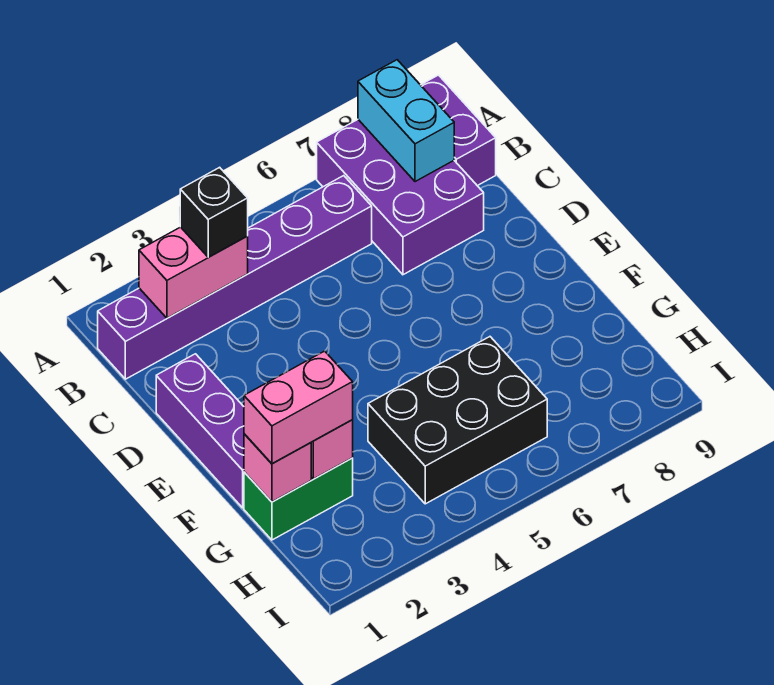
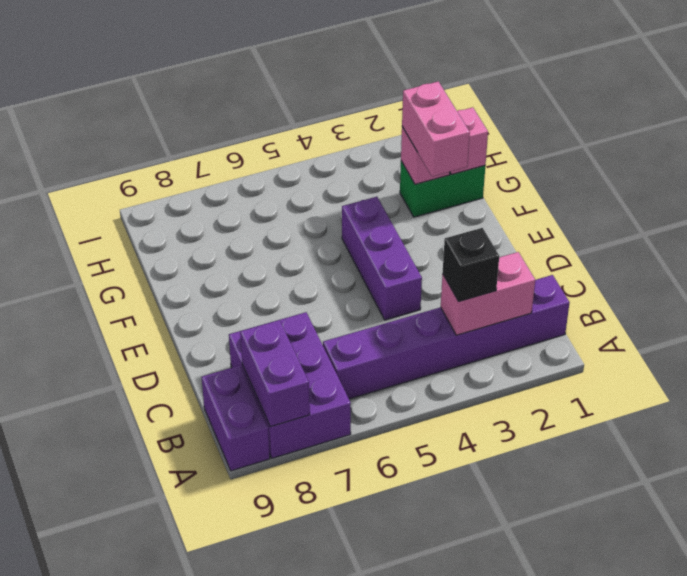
cyan brick A8:B8 level 2 -> purple brick A8:B8 level 2
purple brick D1:F1 level 1 -> purple brick D4:F4 level 1
pink brick G1:G2 level 3 -> pink brick F2:G2 level 3
black brick G4:H6 level 1 -> none

